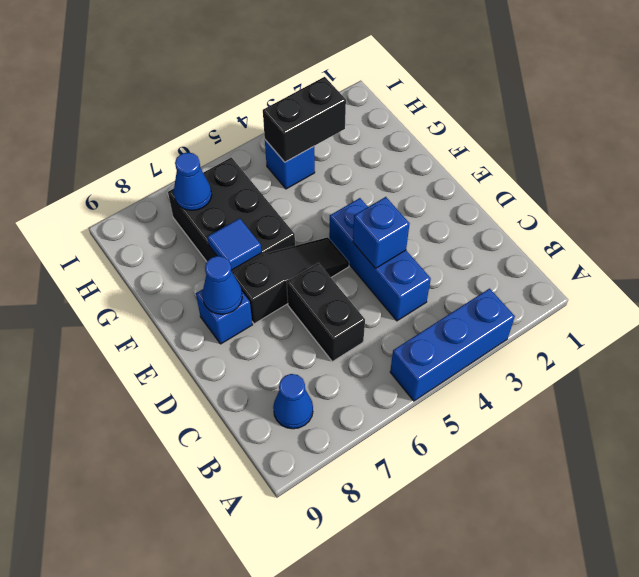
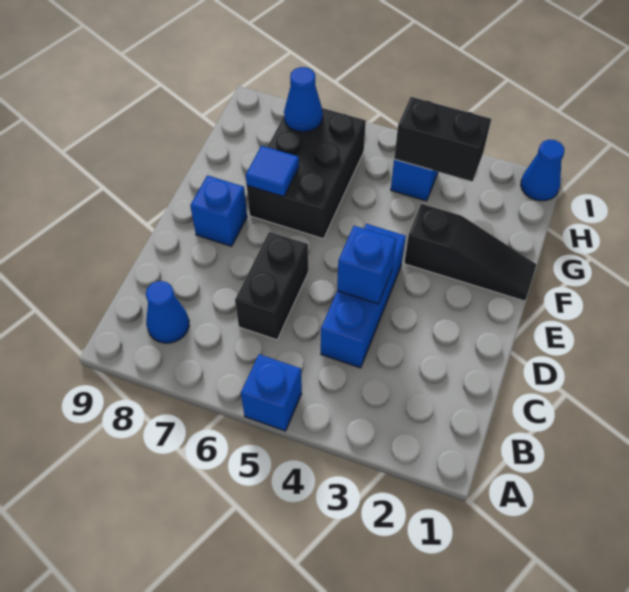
blue brick A3:A5 level 1 -> blue brick A5 level 1
black slope E5:E7 level 1 top 7 -> black slope F1:F3 level 1 top 3
blue cone E8 level 2 -> blue cone I1 level 1

